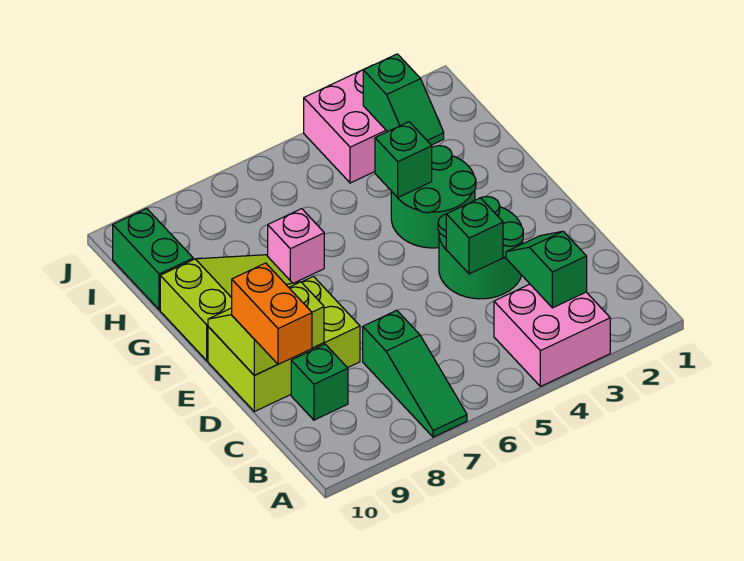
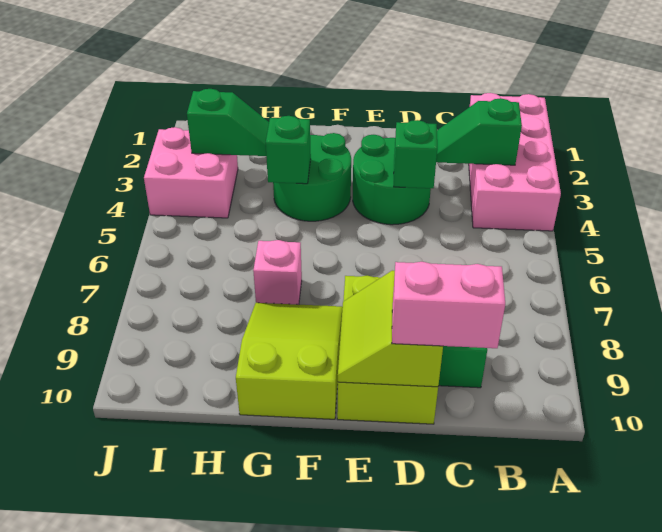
pink brick A3:B4 level 1 -> pink brick A1:B4 level 1
green slope A7:C7 level 1 top C -> none
orange brick C10:D10 level 3 -> pink brick C10:D10 level 3
green brick H10:I10 level 1 -> none

